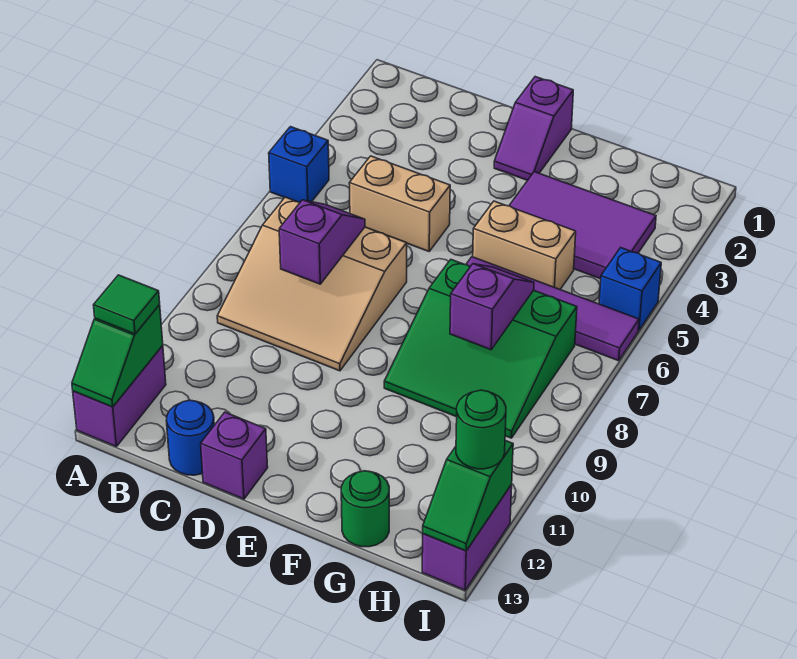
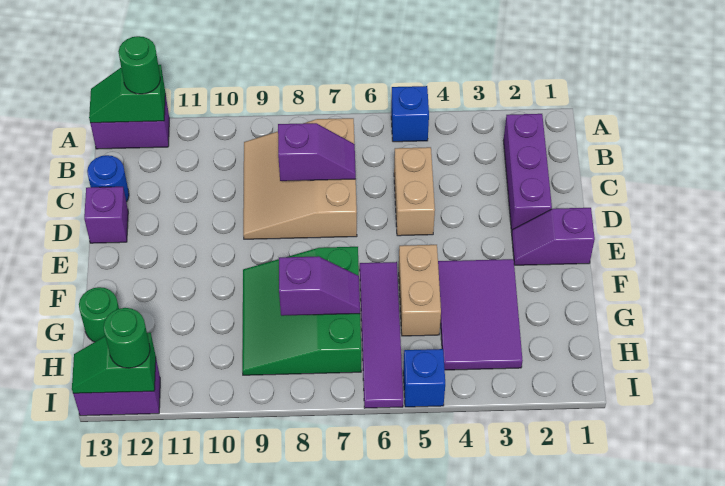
green tile A12 level 3 -> green round brick A12 level 3
none -> purple brick B2:D2 level 1

